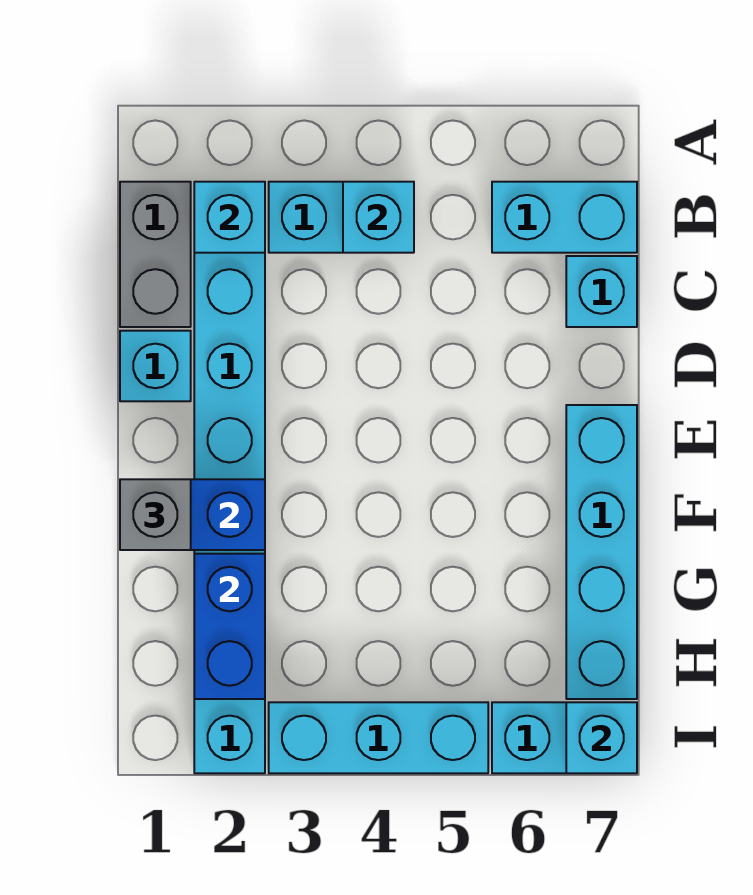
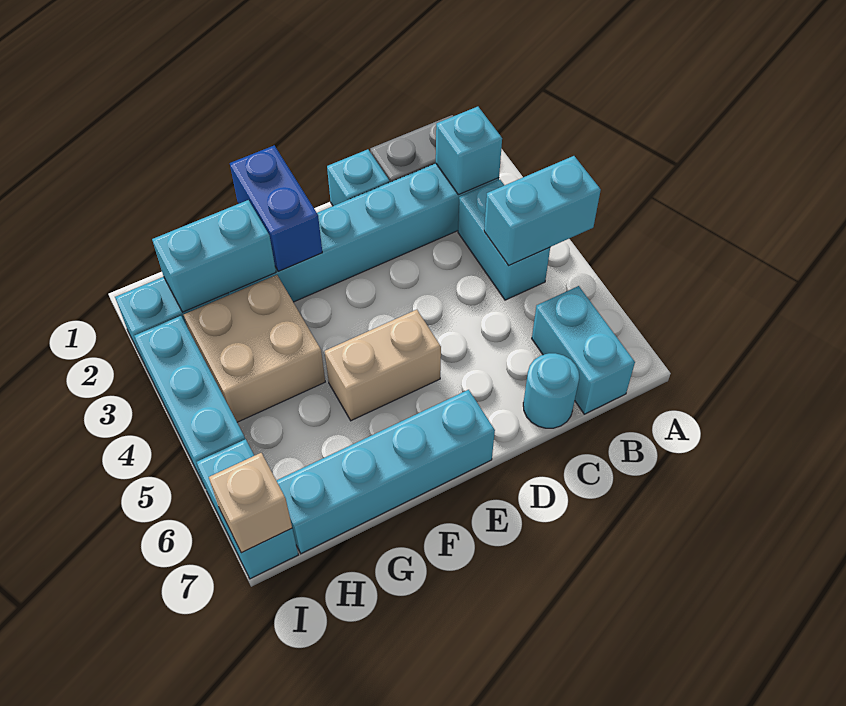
cyan brick B4 level 2 -> cyan brick A4:B4 level 2
cyan brick C7 level 1 -> cyan round brick C7 level 1
none -> tan brick E5:F5 level 1
grey brick F1 level 3 -> none
blue brick G2:H2 level 2 -> cyan brick G2:H2 level 2
none -> tan brick G3:H4 level 1
cyan brick I7 level 2 -> tan brick I7 level 2

